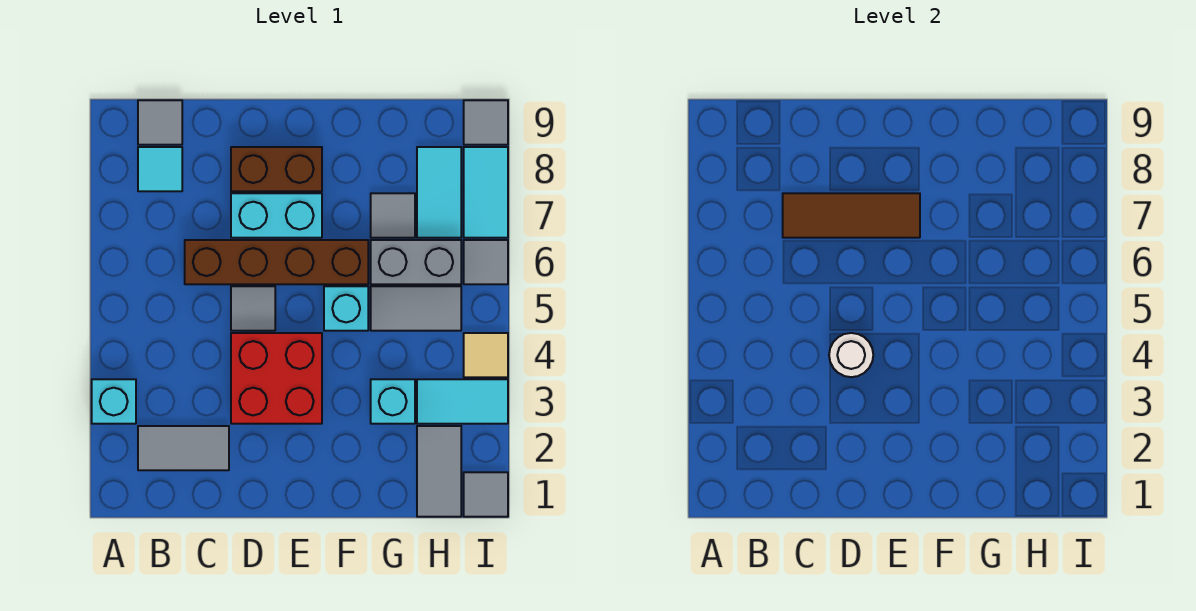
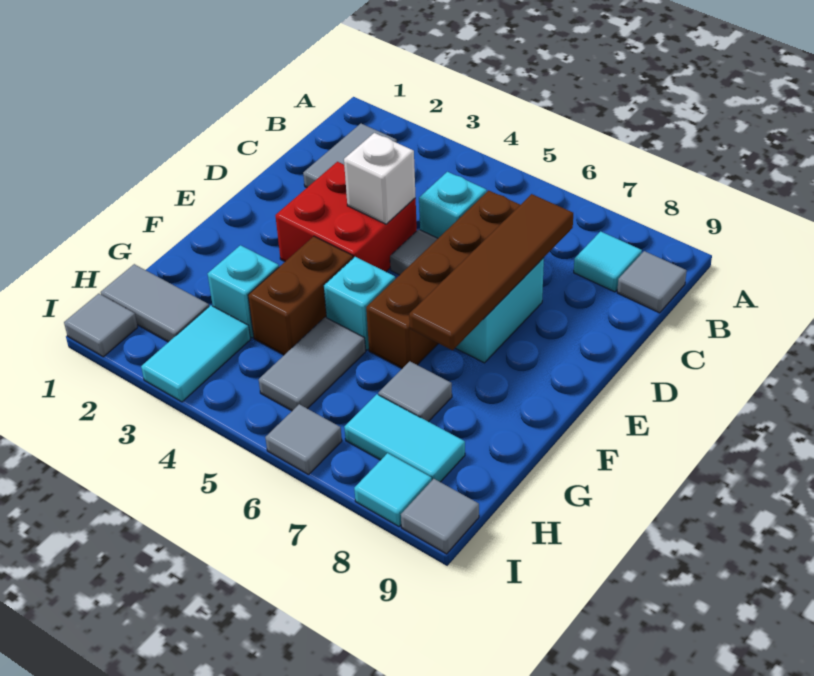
cyan brick A3 level 1 -> cyan brick C5 level 1
brown tile C7:E7 level 2 -> brown tile C7:F7 level 2
white round brick D4 level 2 -> white brick D4 level 2
brown brick D8:E8 level 1 -> brown brick F4:G4 level 1
grey brick G6:H6 level 1 -> none
tan tile I4 level 1 -> none
cyan tile I7:I8 level 1 -> cyan tile I8 level 1

